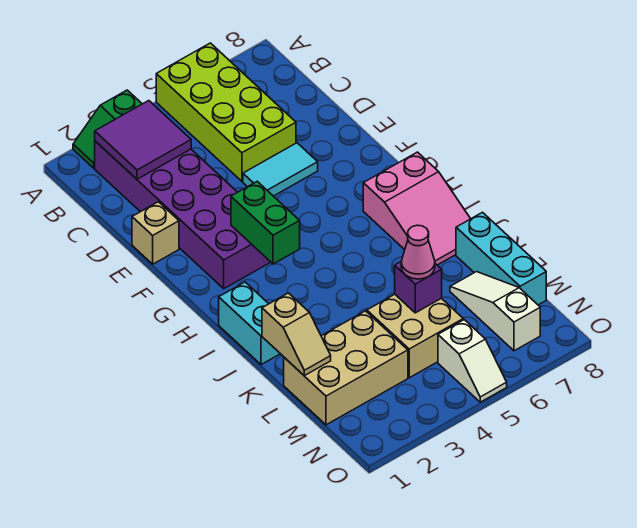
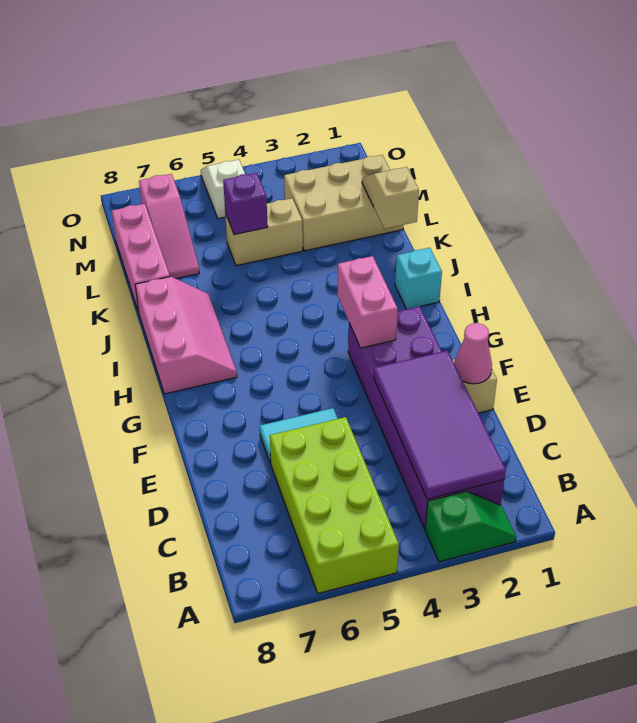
purple tile B2:C3 level 2 -> purple tile B2:E3 level 2
green brick G3:H3 level 2 -> pink brick G3:H3 level 2
pink slope H7:J8 level 1 top H -> pink slope H7:J8 level 1 top 8
cyan brick I1:J1 level 1 -> cyan brick I1 level 1
cyan brick K8:M8 level 1 -> pink brick K8:M8 level 1
tan brick L4:M5 level 1 -> tan brick L4:L5 level 1
pink cone L5 level 3 -> pink cone E1 level 2
white slope L7:N7 level 1 top N -> pink slope L7:N7 level 1 top N

